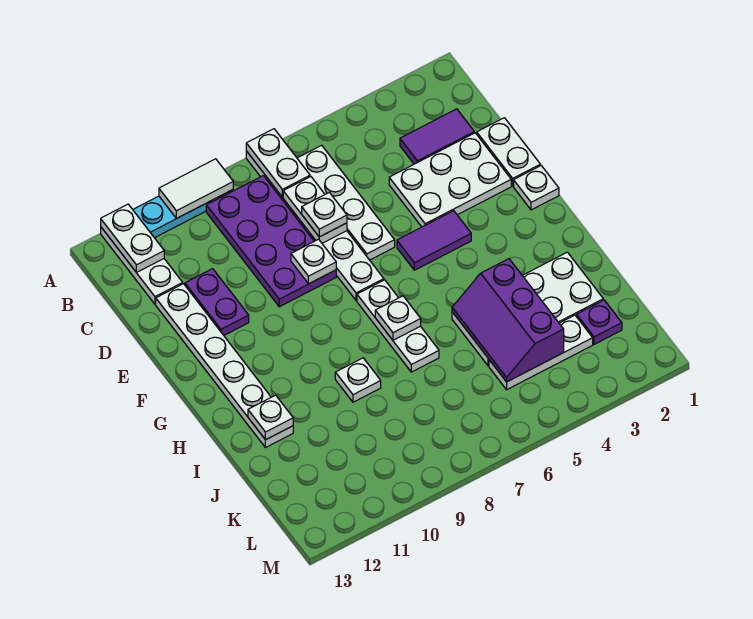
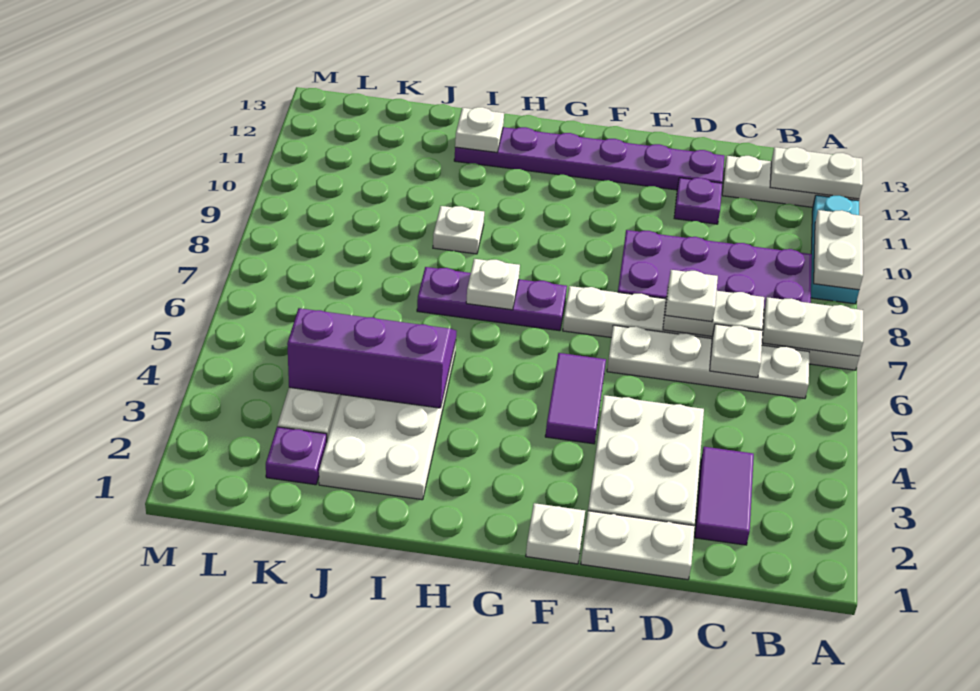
white tile A9:A10 level 2 -> white plate A9:A10 level 2
purple plate D11:E11 level 1 -> purple plate D11 level 1
white plate D12:I12 level 1 -> purple plate D12:I12 level 1
white plate E8 level 2 -> white plate C6 level 2
white plate G7:I7 level 1 -> purple plate G7:I7 level 1

